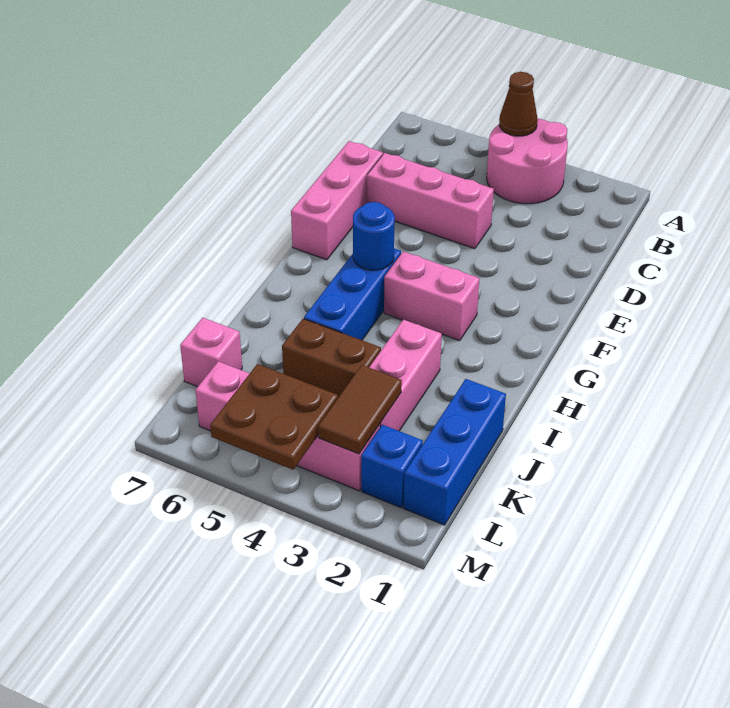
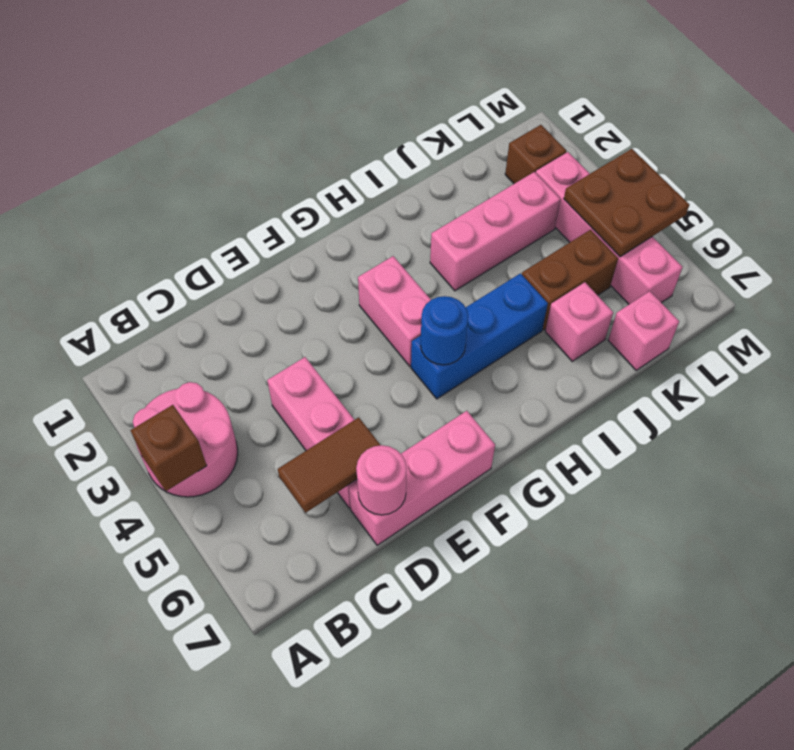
brown cone A4 level 2 -> brown brick A4 level 2
none -> pink round brick D7 level 2
blue brick J1:L1 level 1 -> none
brown brick J4:J5 level 1 -> brown brick J5:K5 level 1
none -> pink brick J6 level 1
brown tile K3:L3 level 2 -> brown tile C6:D6 level 2
blue brick L2 level 1 -> brown brick L2 level 1

